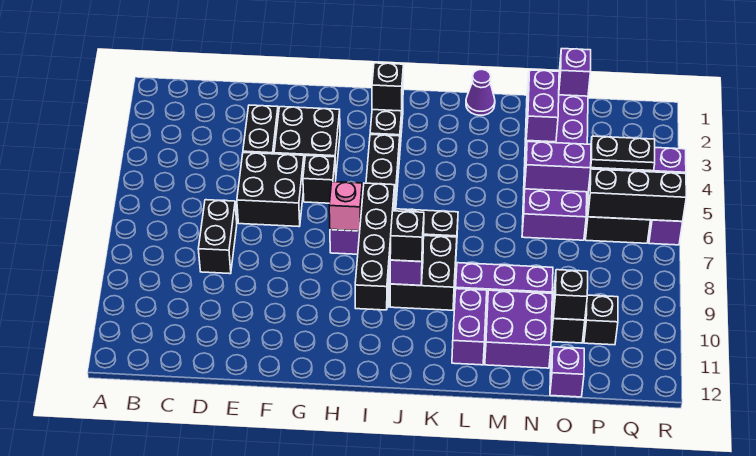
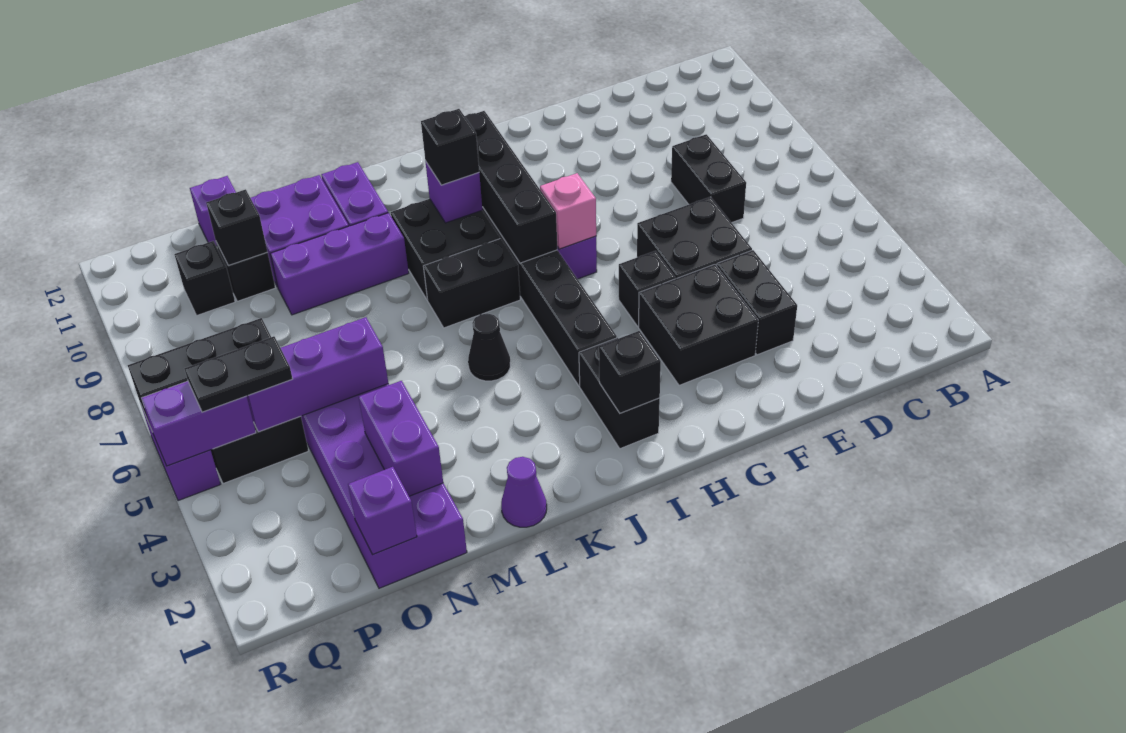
none -> black cone K5 level 1

